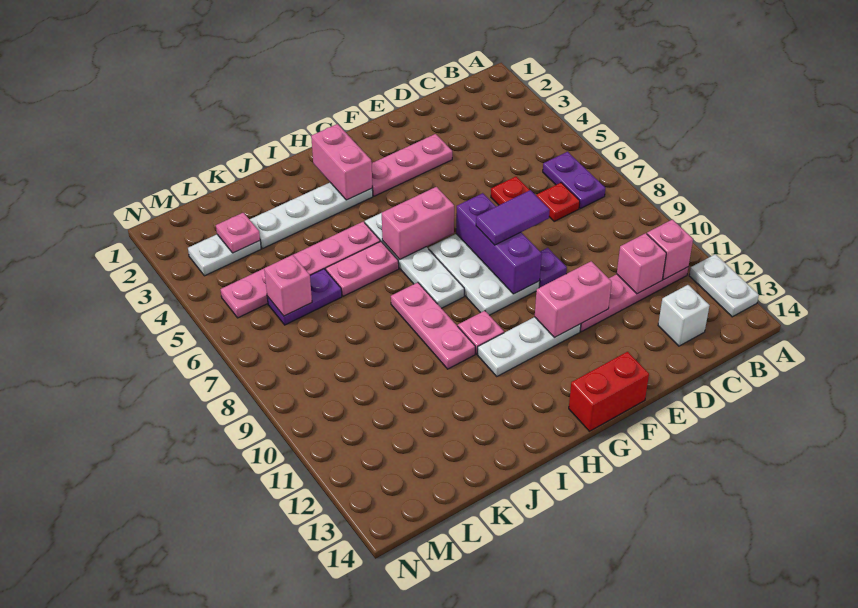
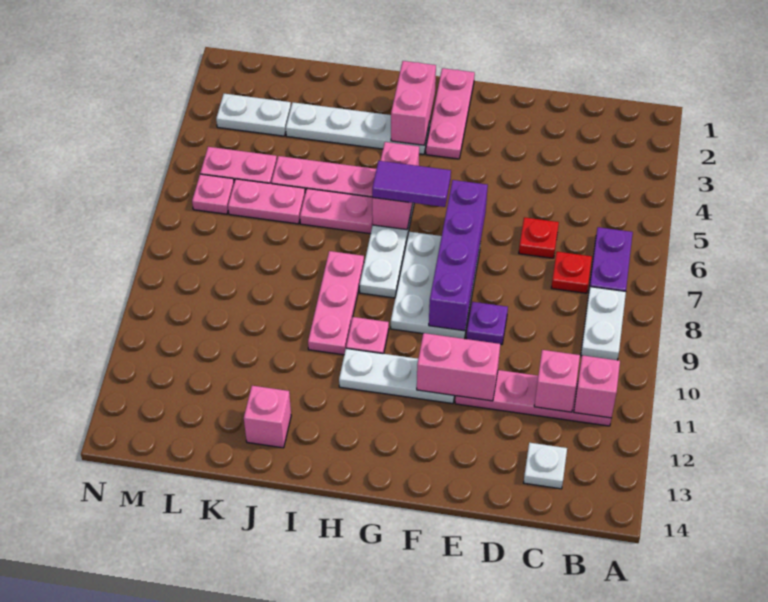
white plate A12:A13 level 1 -> white plate B8:B9 level 1
white brick C13 level 1 -> white plate C13 level 1
pink plate E3:G3 level 1 -> pink plate G1:G3 level 1
purple tile E8:F8 level 3 -> purple tile G6:H6 level 3
purple brick F7:F9 level 2 -> purple brick F6:F9 level 2
red brick F14:G14 level 1 -> none
pink brick G6:H6 level 2 -> pink brick H5:H6 level 2
purple plate K6:L6 level 1 -> pink plate K6:L6 level 1
pink plate L3 level 2 -> pink plate M6 level 1
pink brick L6 level 2 -> pink brick J13 level 1

